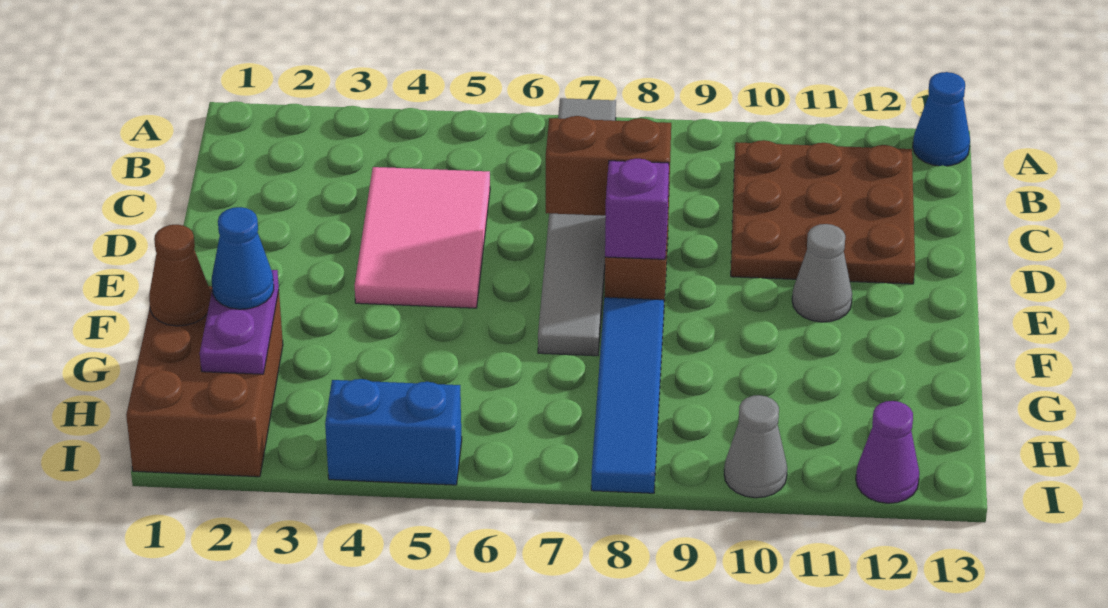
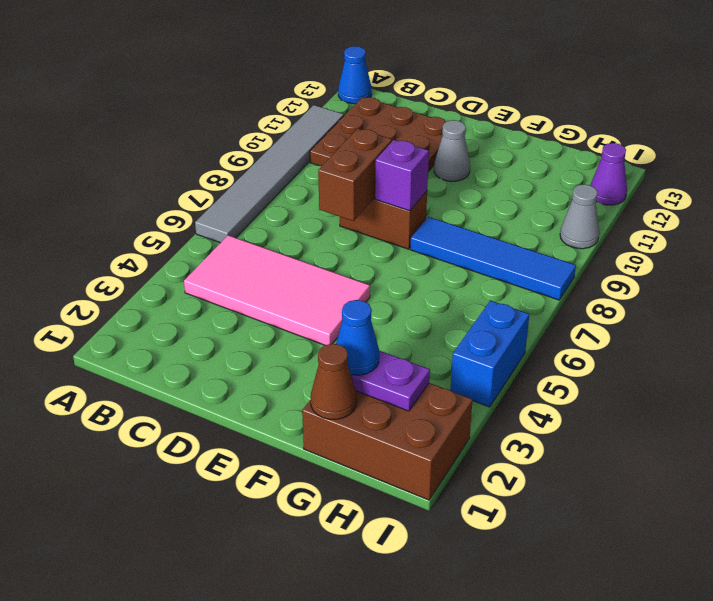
grey tile A7:F7 level 1 -> grey tile A6:A11 level 1
pink tile C4:E5 level 1 -> pink tile B4:E5 level 1

